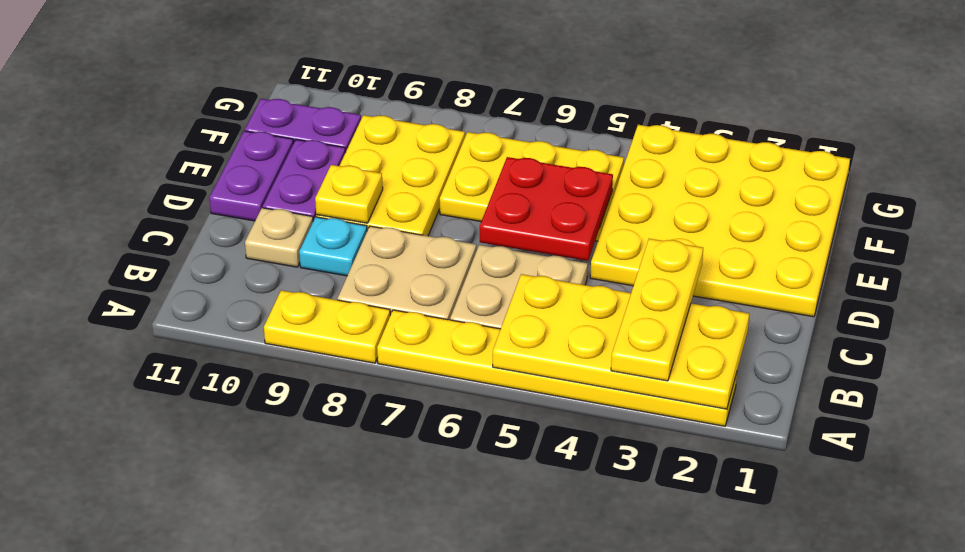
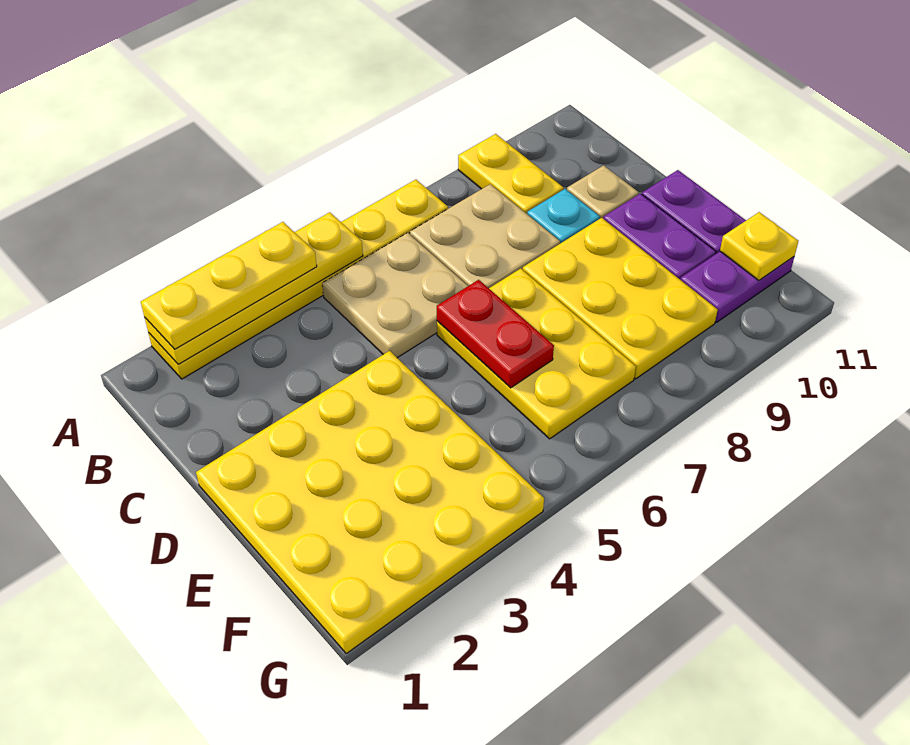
yellow plate A2:B5 level 2 -> yellow plate A2:A5 level 2
yellow plate A3:C3 level 3 -> yellow plate A2:A4 level 3
yellow plate A8:A9 level 1 -> yellow plate A9:B9 level 1
red plate D5:E6 level 2 -> red plate D6:E6 level 2
yellow plate D9 level 2 -> yellow plate F11 level 2
yellow plate E5:F7 level 1 -> yellow plate D6:F7 level 1

